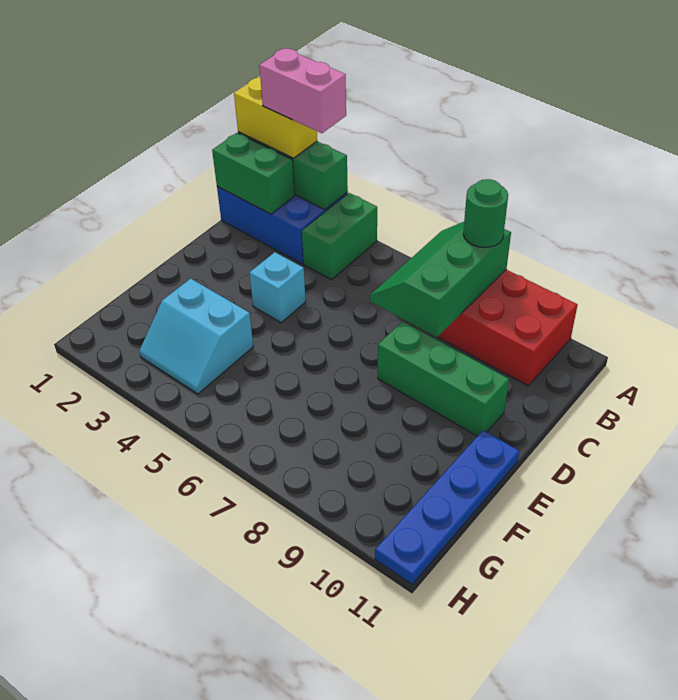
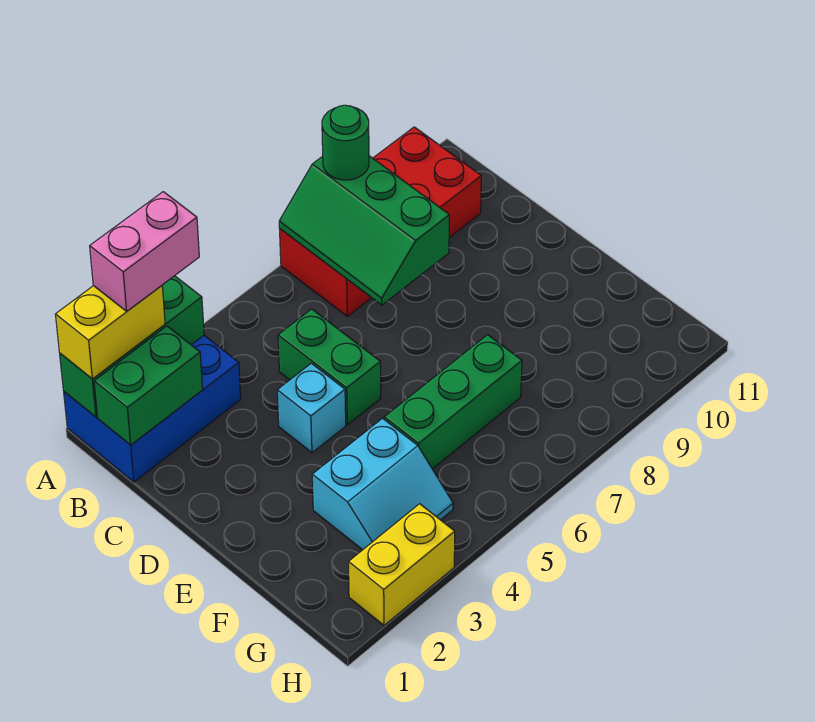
green brick A4:B4 level 1 -> green brick C5:D5 level 1
green brick D8:D10 level 1 -> green brick F5:F7 level 1
blue plate E11:H11 level 1 -> none
none -> yellow brick H2:H3 level 1

